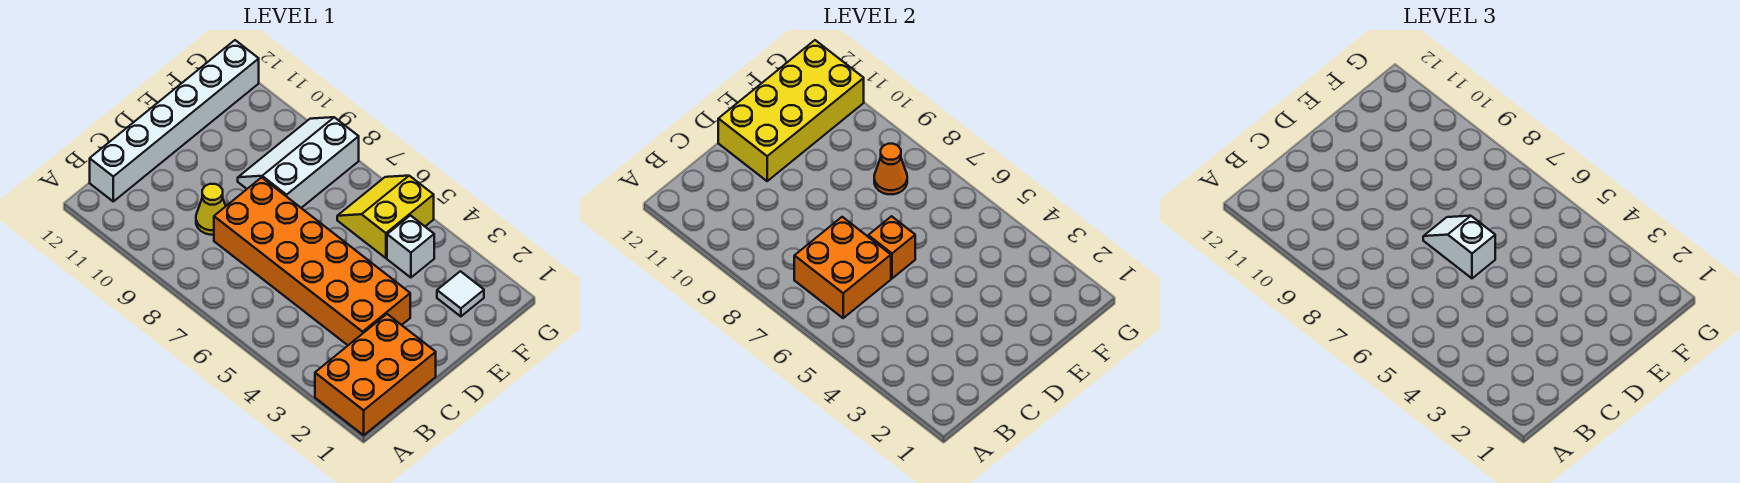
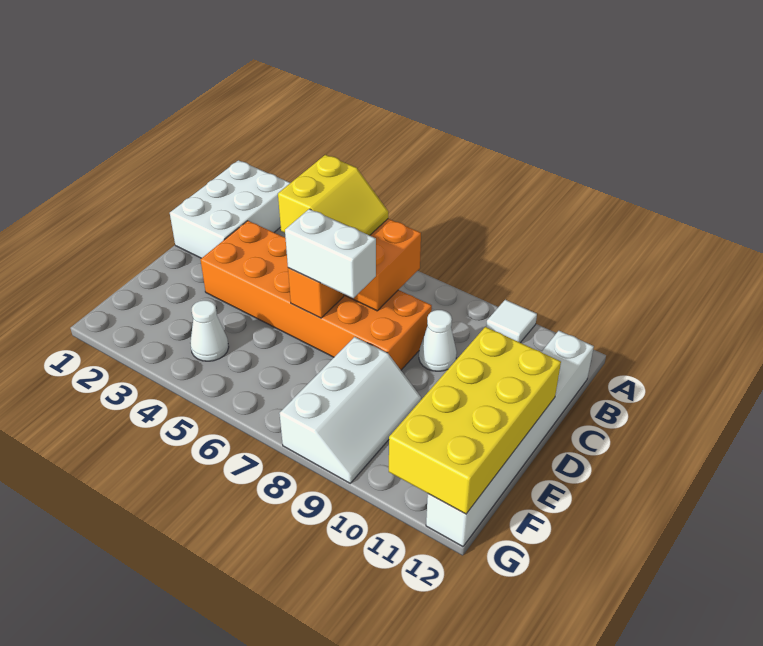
orange brick A1:C2 level 1 -> white brick A1:C2 level 1
yellow cone C9 level 1 -> white cone C9 level 1
white slope D6:D7 level 3 top 6 -> white brick D6:D7 level 3
white tile F2 level 1 -> white tile A10 level 1
white brick F4 level 1 -> white cone F4 level 1
yellow slope F5:G6 level 1 top 5 -> yellow slope B5:C6 level 3 top 5
orange cone F8 level 2 -> none

